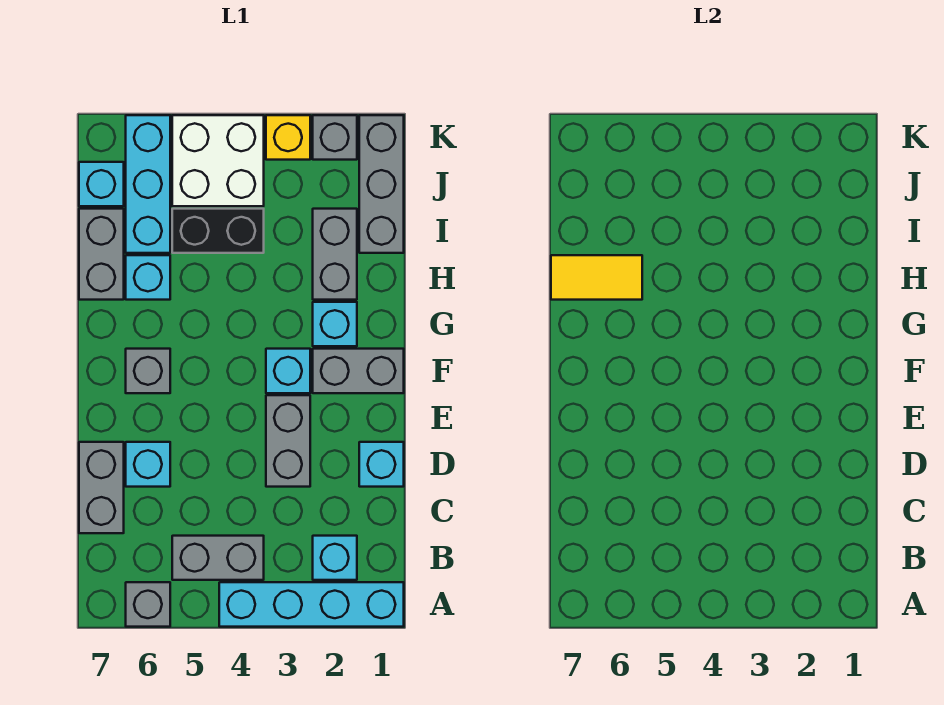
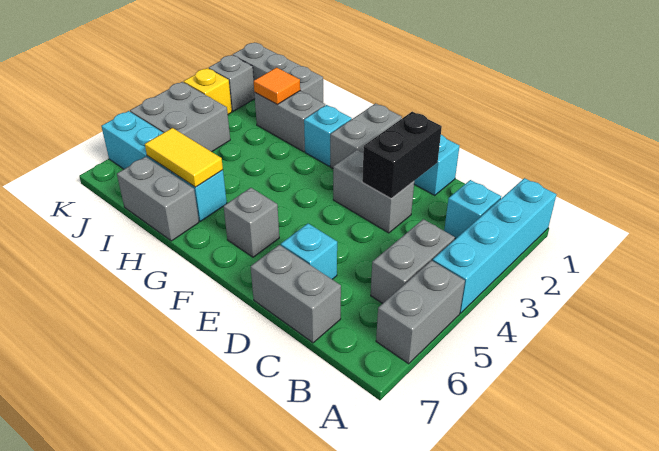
grey brick A6 level 1 -> grey brick A5:A6 level 1
cyan brick F3 level 1 -> none
yellow tile H6:H7 level 2 -> yellow tile H6:I6 level 2
none -> orange tile I2 level 2
black brick I4:I5 level 1 -> black brick D2:D3 level 2
white brick J4:K5 level 1 -> grey brick J4:K5 level 1
cyan brick J7 level 1 -> none

